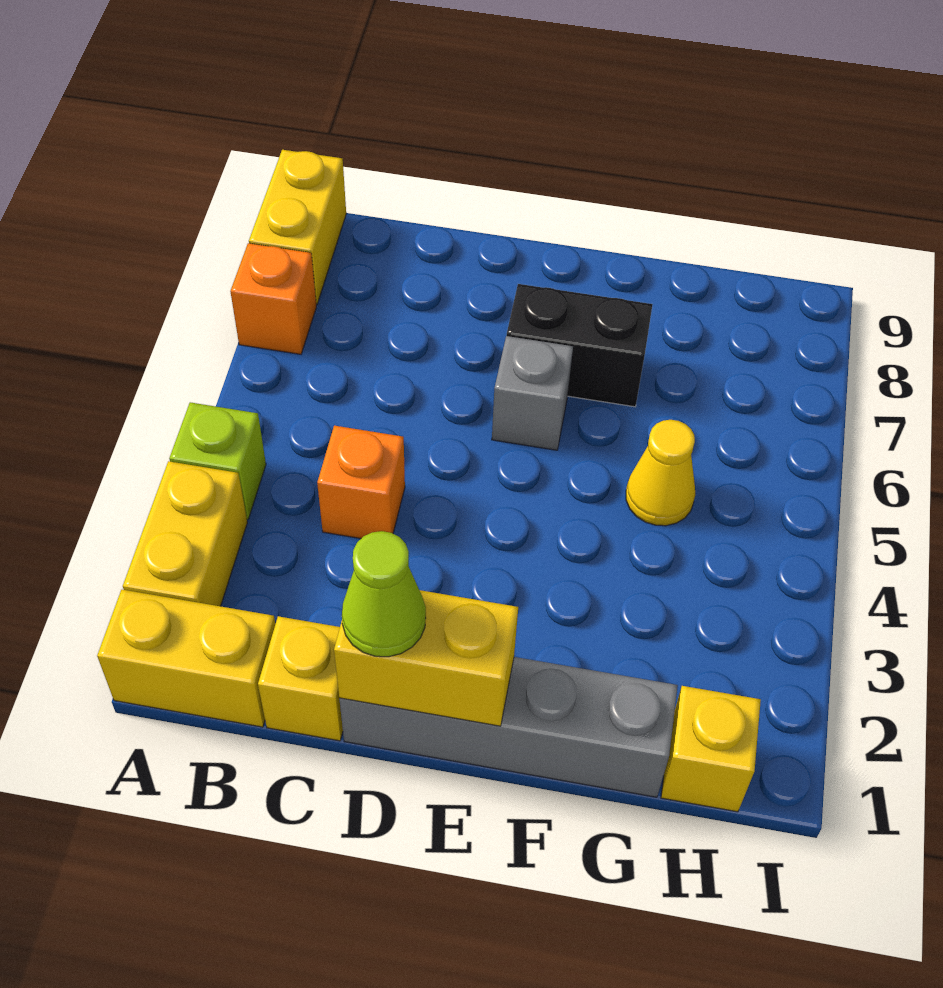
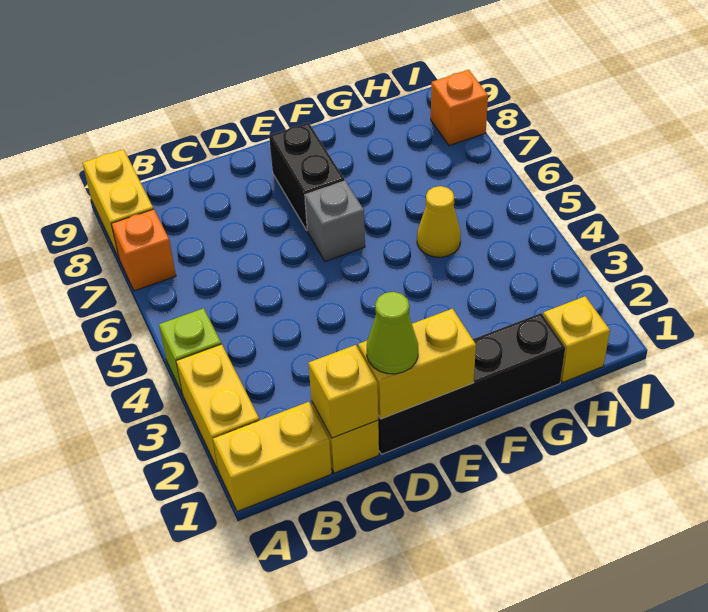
none -> yellow brick C1 level 2
orange brick C4 level 1 -> orange brick I8 level 1
grey brick D1:G1 level 1 -> black brick D1:G1 level 1
black brick E7:F7 level 1 -> black brick E7:E8 level 1

